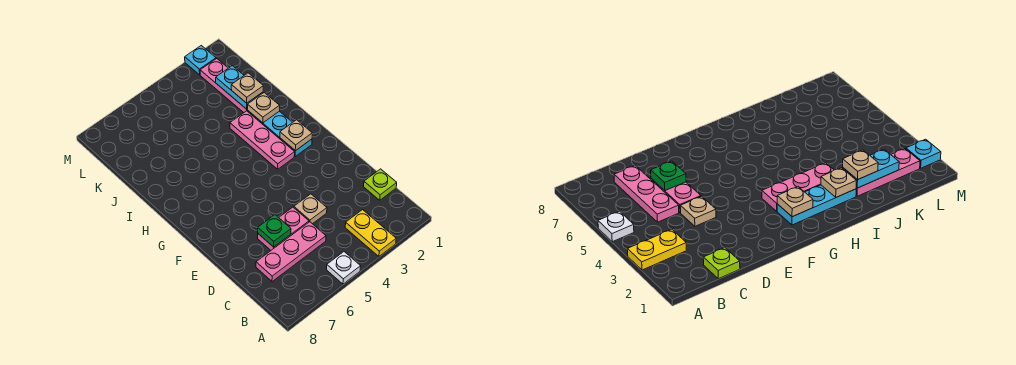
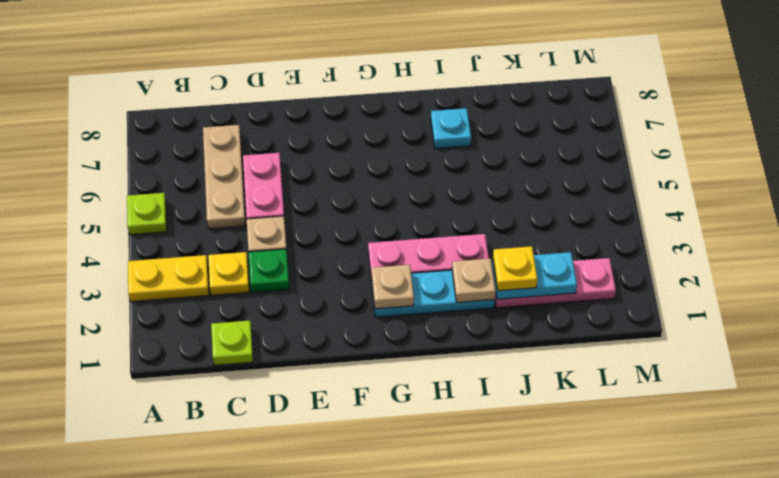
white plate A5 level 1 -> lime plate A5 level 1
none -> yellow plate C3 level 1
pink plate C5:C7 level 1 -> tan plate C5:C7 level 1
green plate D6 level 2 -> green plate D3 level 1
tan plate J2 level 3 -> yellow plate J2 level 3
cyan plate M2 level 1 -> cyan plate I7 level 1

